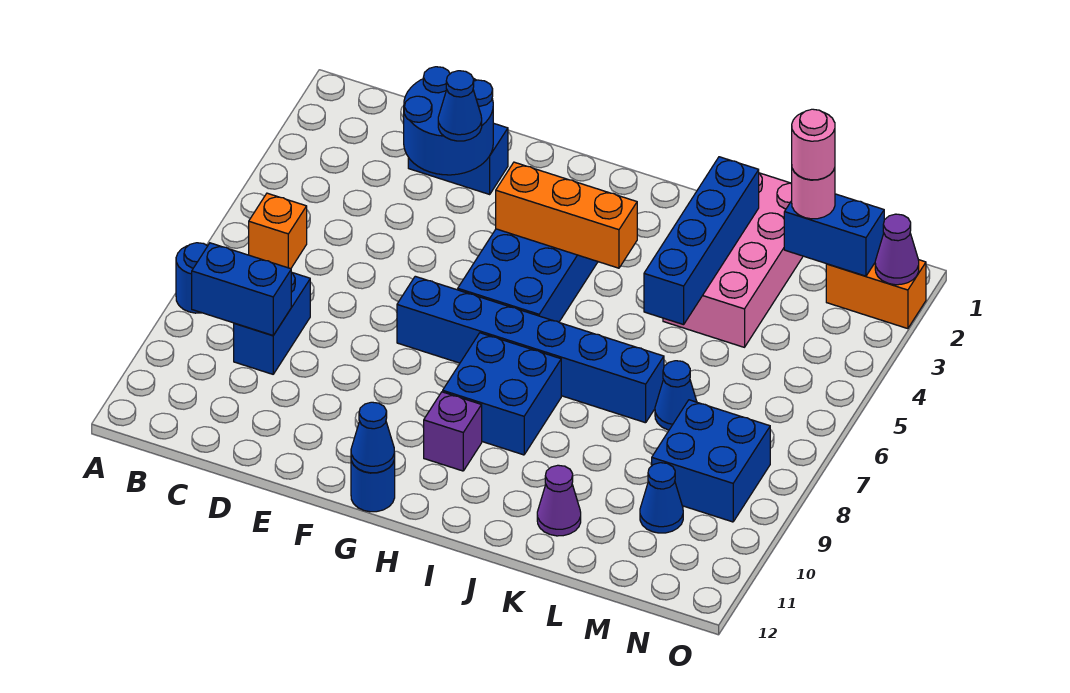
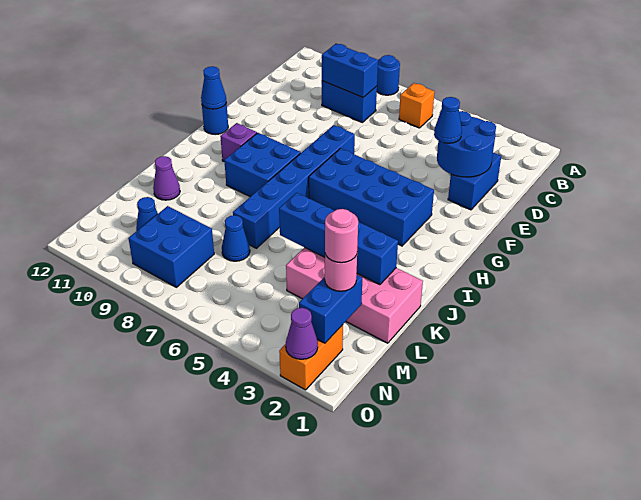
blue brick B9:C9 level 2 -> blue brick C8:C9 level 2
orange brick G4:I4 level 2 -> none

